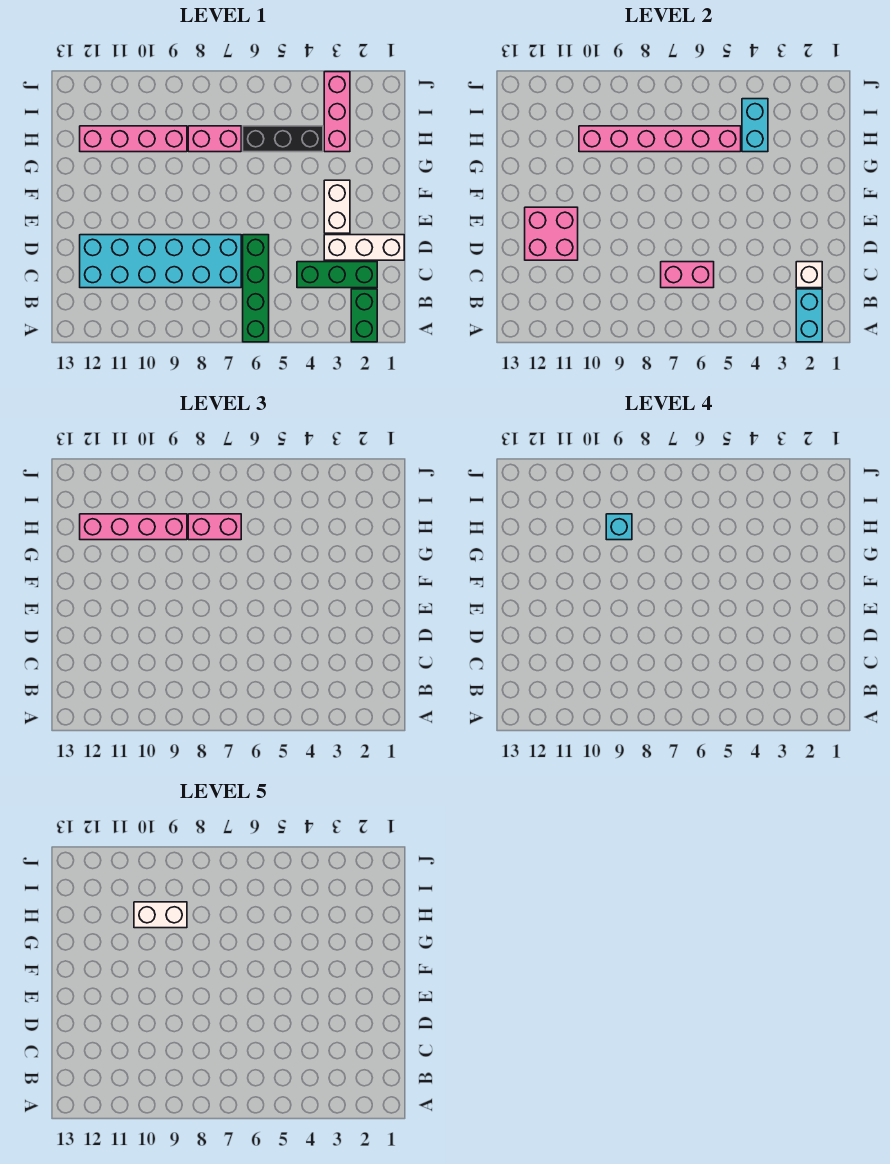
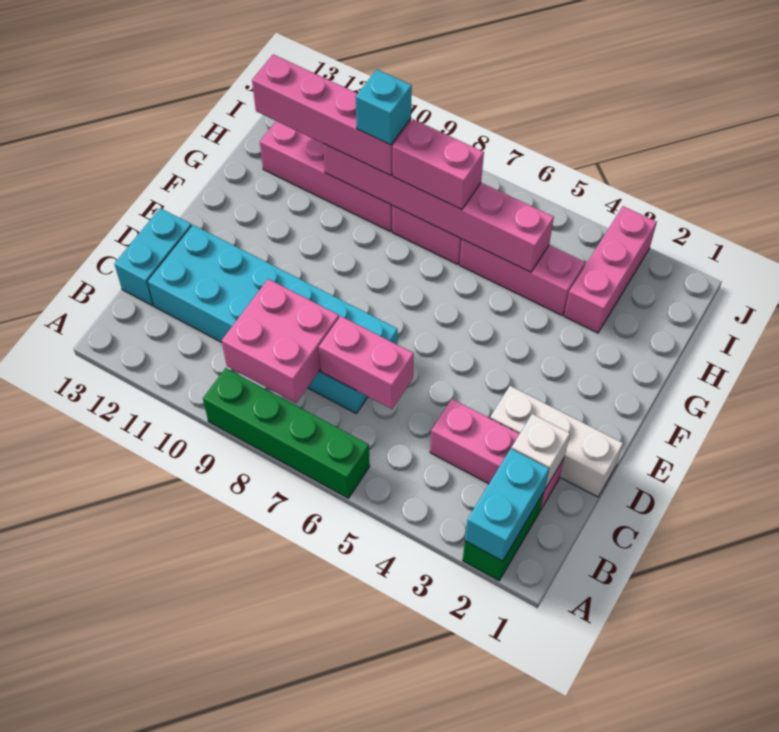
green brick A6:D6 level 1 -> green brick A6:A9 level 1
green brick C2:C4 level 1 -> pink brick C2:C4 level 1
pink brick D11:E12 level 2 -> pink brick B8:C9 level 2
white brick E3:F3 level 1 -> none
black brick H4:H6 level 1 -> pink brick H4:H6 level 1
cyan brick H4:I4 level 2 -> cyan brick C13:D13 level 1
white brick H9:H10 level 5 -> none

